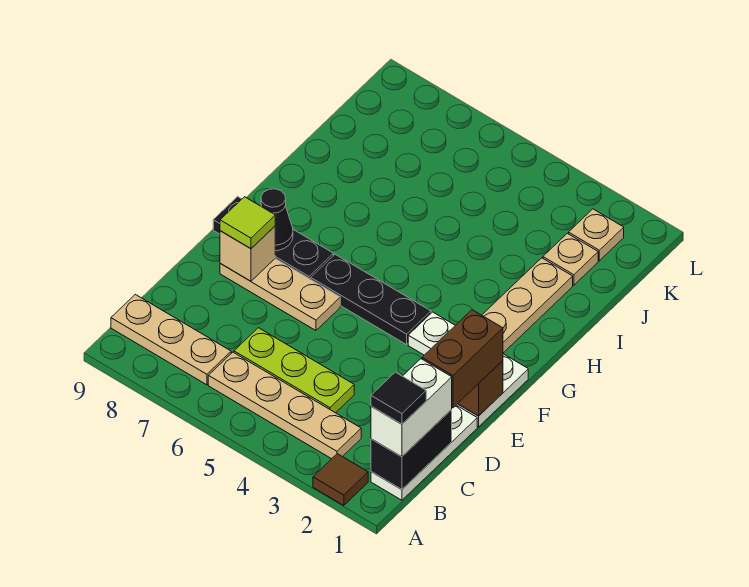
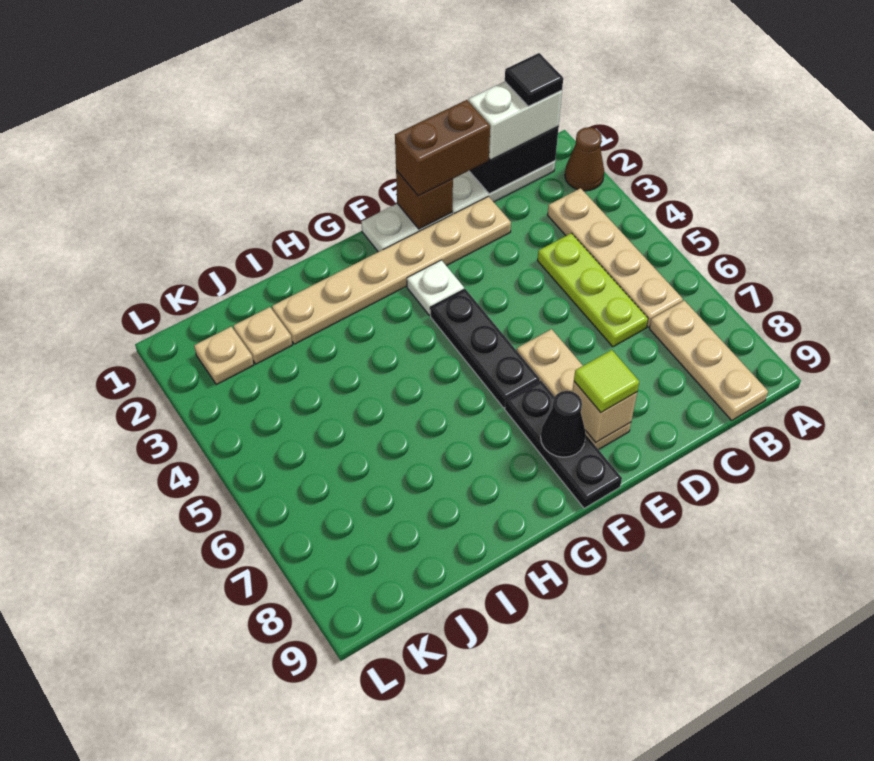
brown tile A2 level 1 -> brown cone A2 level 1

